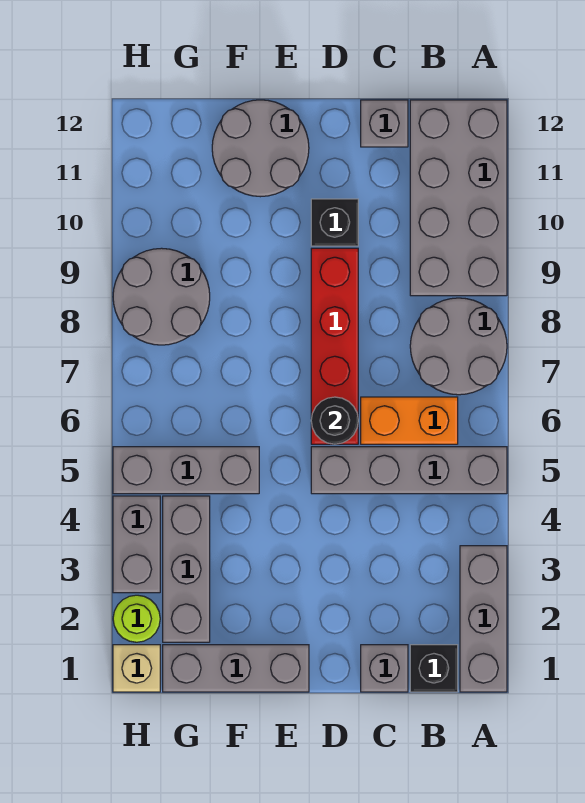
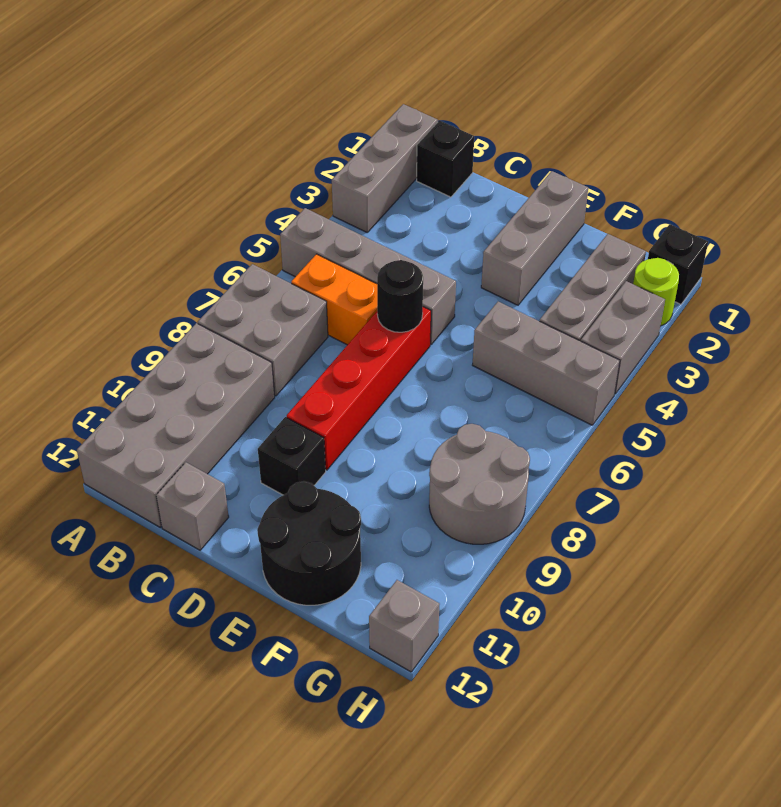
grey round brick A7:B8 level 1 -> grey brick A7:B8 level 1
grey brick C1 level 1 -> grey brick H12 level 1
grey brick E1:G1 level 1 -> grey brick E1:E3 level 1
grey round brick E11:F12 level 1 -> black round brick E11:F12 level 1
tan brick H1 level 1 -> black brick H1 level 1

